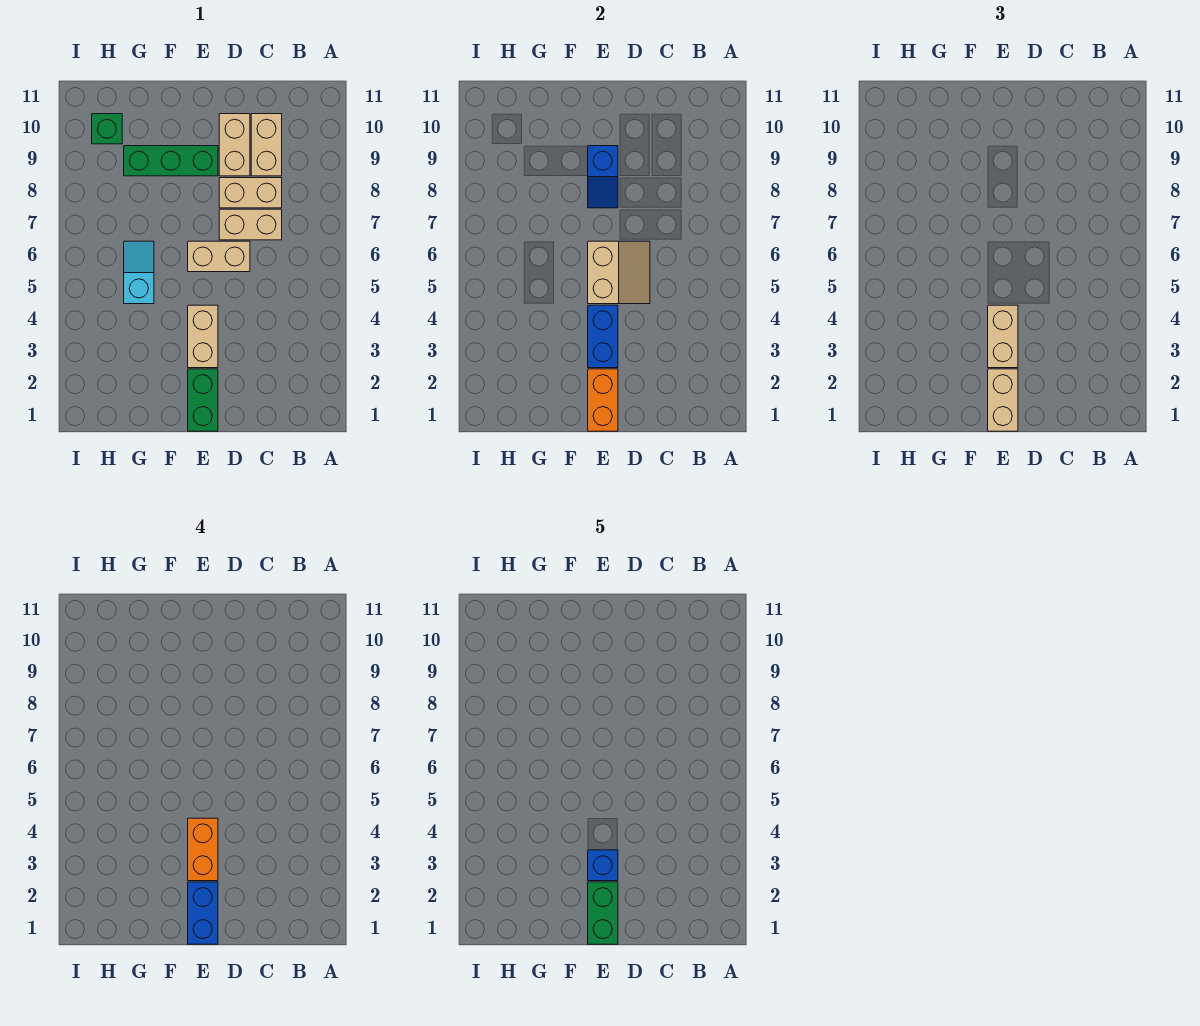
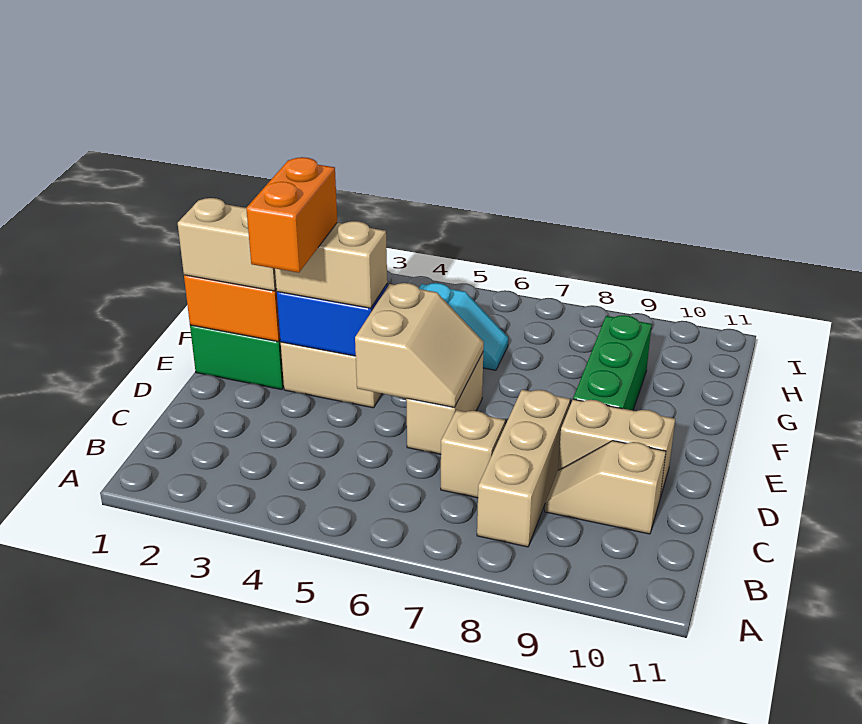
tan brick C7:D7 level 1 -> tan brick C7 level 1
tan brick C8:D8 level 1 -> tan brick B8:D8 level 1
tan brick C9:C10 level 1 -> tan slope C9:C10 level 1 top 10
tan slope D5:E6 level 2 top E -> tan slope D5:E6 level 2 top 5
blue brick E1:E2 level 4 -> none
green brick E1:E2 level 5 -> none
orange brick E3:E4 level 4 -> orange brick D3:E3 level 4
blue brick E3 level 5 -> none
blue slope E8:E9 level 2 top 9 -> none
green brick H10 level 1 -> none

